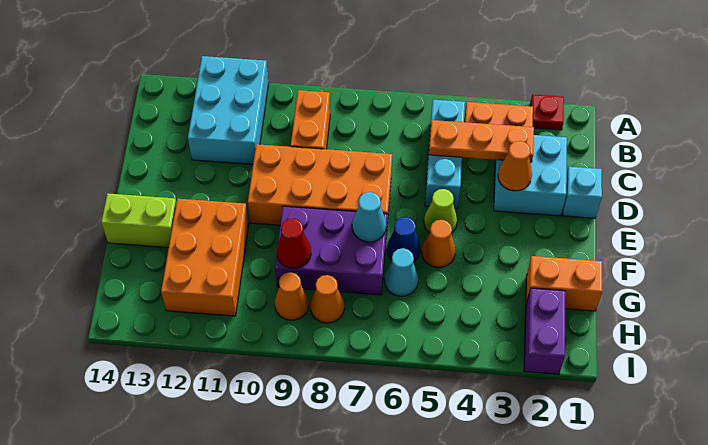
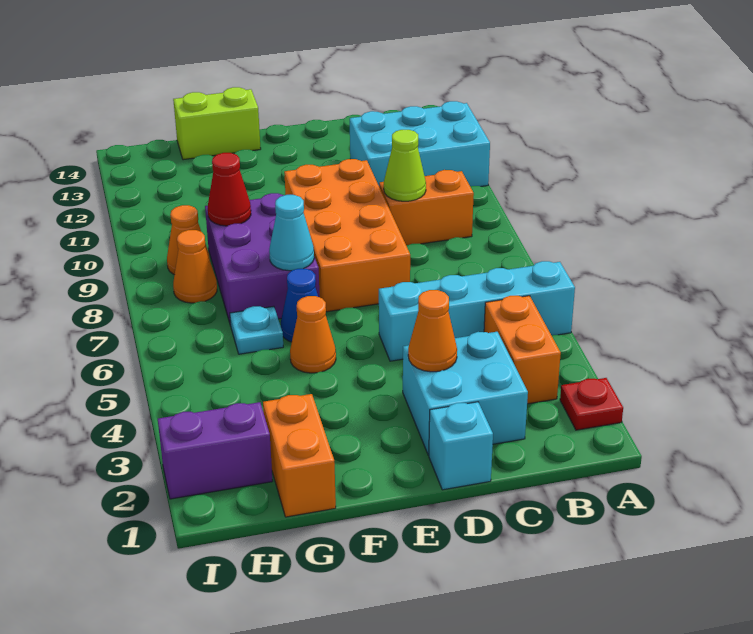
cyan brick B5:D5 level 1 -> cyan brick A5:D5 level 1
orange plate C3:C5 level 2 -> none
lime cone E5 level 1 -> lime cone C9 level 2
orange brick F11:H12 level 1 -> none
lime brick F13:F14 level 1 -> lime brick F14:G14 level 1
cyan cone G6 level 1 -> cyan plate G6 level 1

